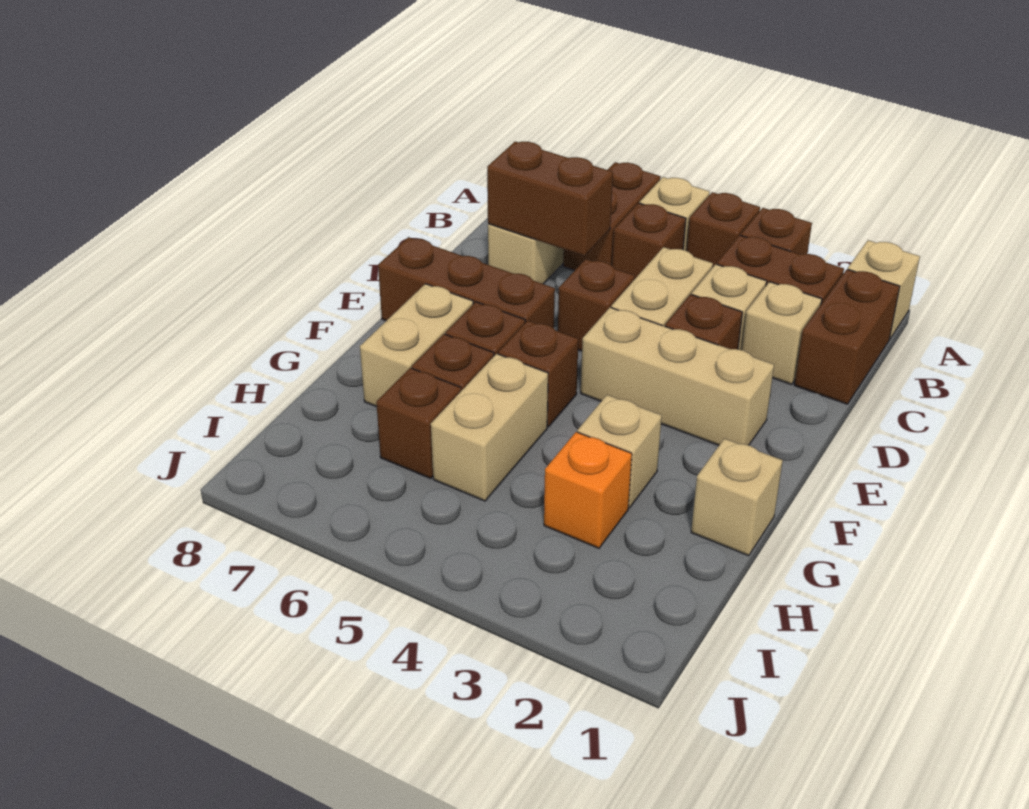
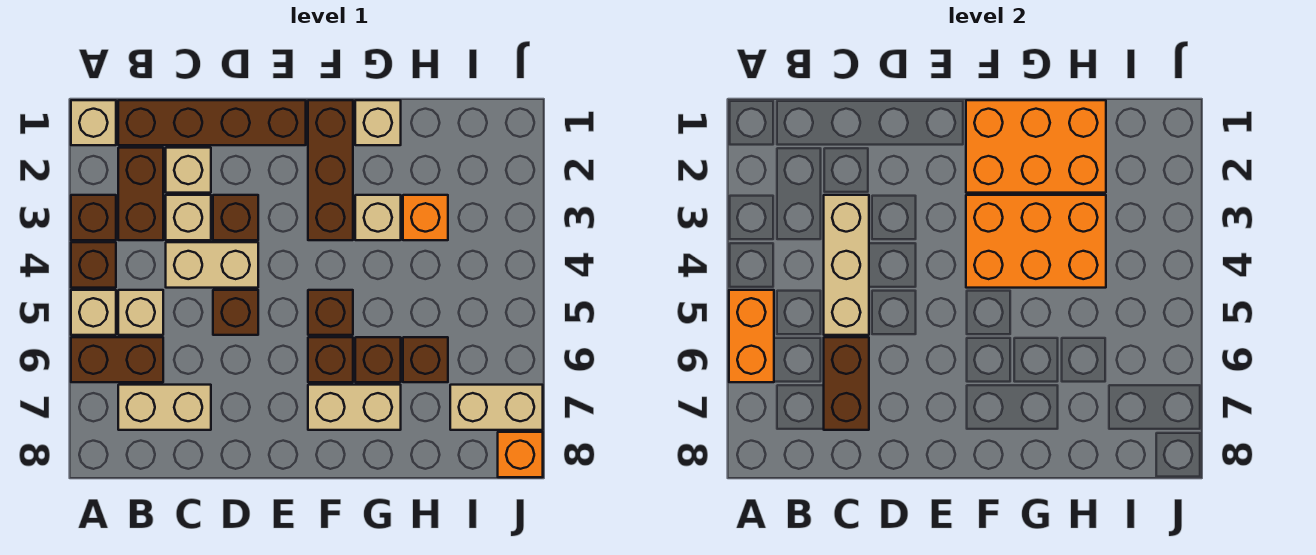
none -> orange brick A5:A6 level 2
brown brick B1:C1 level 1 -> brown brick B1:E1 level 1
brown brick B5 level 1 -> tan brick B5 level 1
tan brick E2:E4 level 1 -> tan brick C3:C5 level 2
brown brick E6:E8 level 1 -> brown brick F1:F3 level 1
none -> orange brick F1:H2 level 2
none -> orange brick F3:H4 level 2
tan brick G5:H5 level 1 -> tan brick I7:J7 level 1
none -> orange brick J8 level 1

